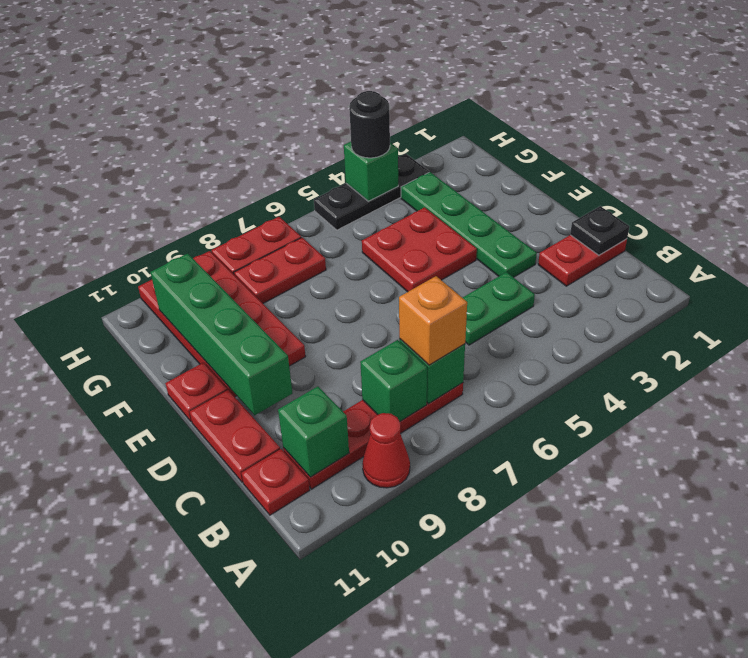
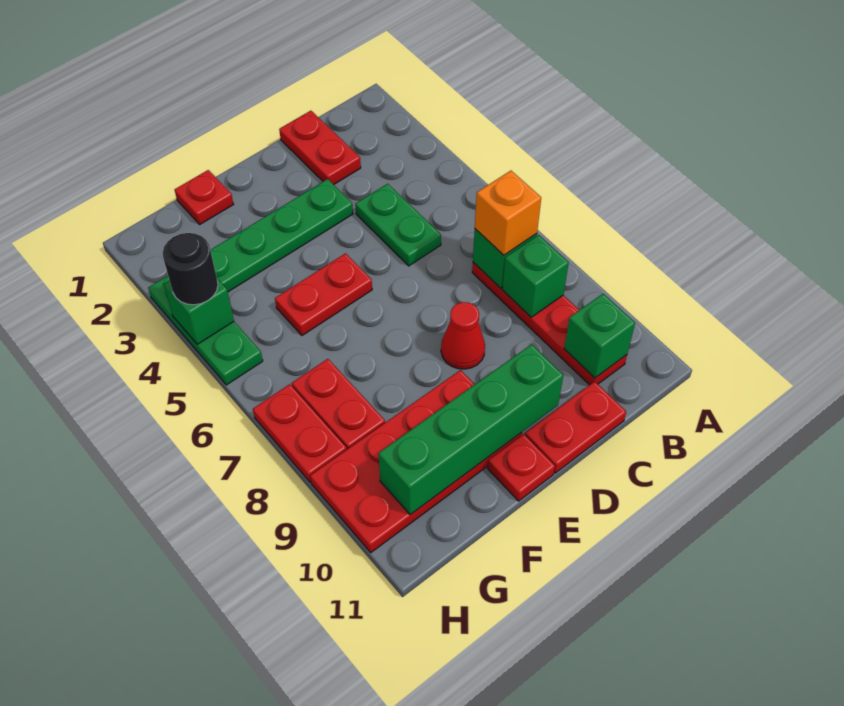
red cone A9 level 1 -> red cone D8 level 1
red plate B11 level 1 -> red plate F1 level 1
black plate C1 level 2 -> none
red plate E4:F5 level 1 -> red plate E5:F5 level 1
black plate H3:H5 level 1 -> green plate H3:H5 level 1

